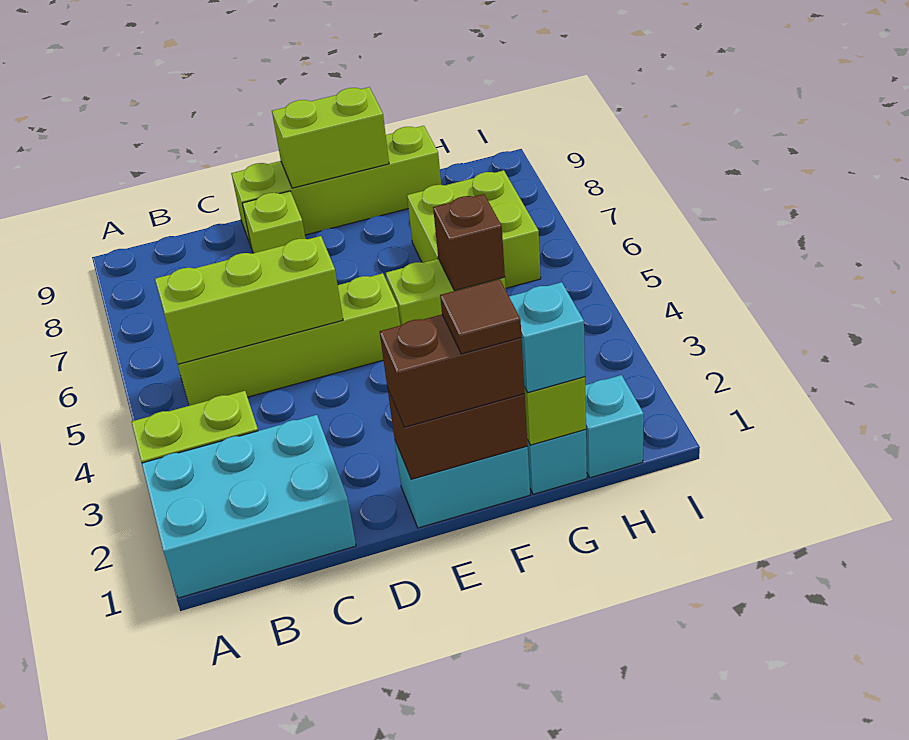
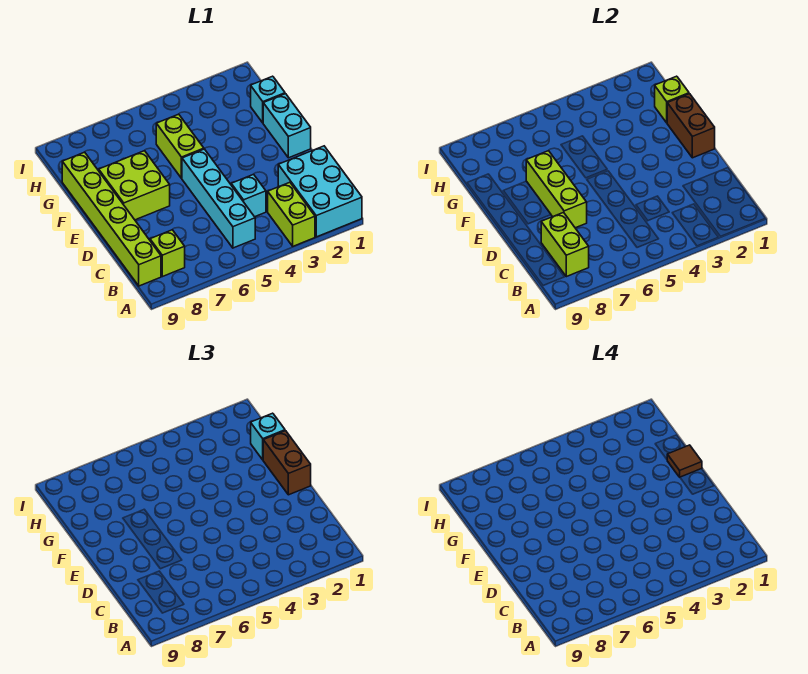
lime brick B5:E5 level 1 -> cyan brick B5:E5 level 1
lime brick B5:D5 level 2 -> lime brick D7:F7 level 2
lime brick D8 level 1 -> lime brick B8 level 1
lime brick D9:G9 level 1 -> lime brick B9:G9 level 1
lime brick E9:F9 level 2 -> lime brick B8:C8 level 2
brown brick G5 level 2 -> none
lime brick G6:H7 level 1 -> lime brick E7:F8 level 1
cyan brick H1 level 1 -> cyan brick C4 level 1

